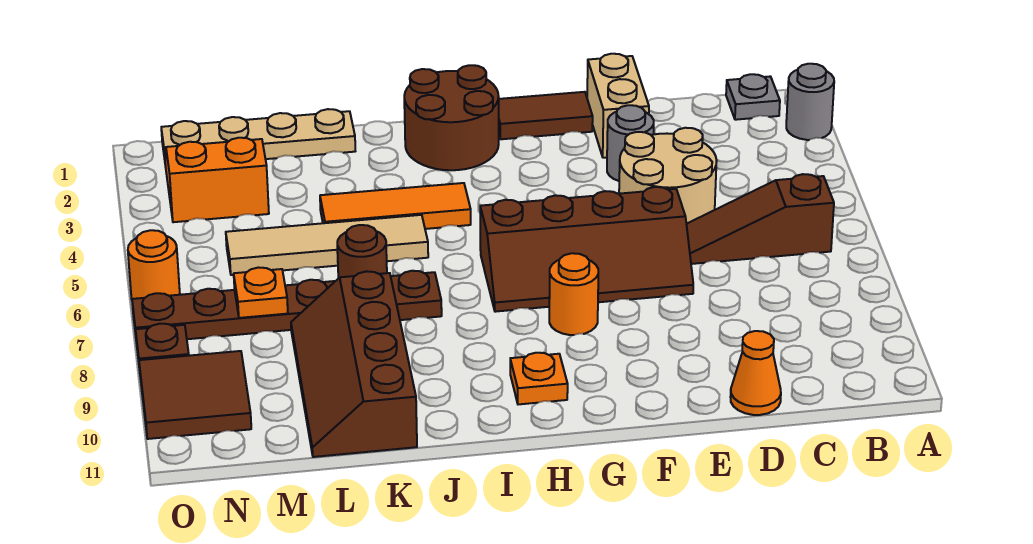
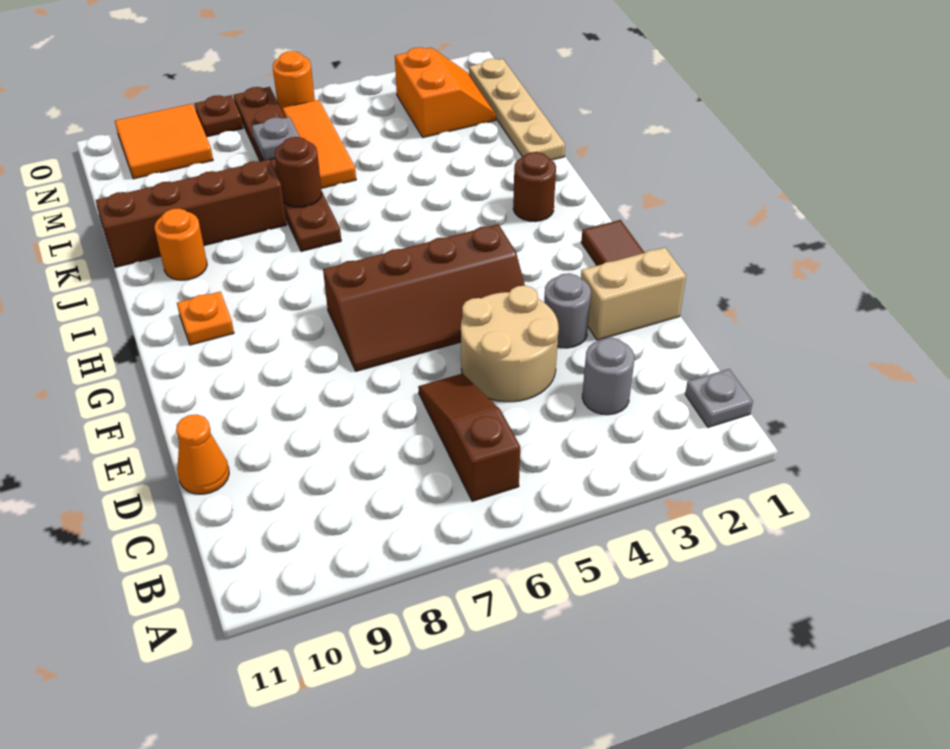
grey round brick A2 level 1 -> grey round brick C3 level 1
brown slope E6:H7 level 1 top 6 -> brown slope F4:G7 level 1 top G
orange round brick G8 level 1 -> orange round brick J10 level 1
brown round brick H1:I2 level 1 -> brown round brick I2 level 1
orange tile I4:K4 level 1 -> orange tile L6:N6 level 1
tan tile J5:M5 level 1 -> none
orange plate M7 level 2 -> grey plate M7 level 2
brown tile N9:O10 level 1 -> orange tile N9:O10 level 1

